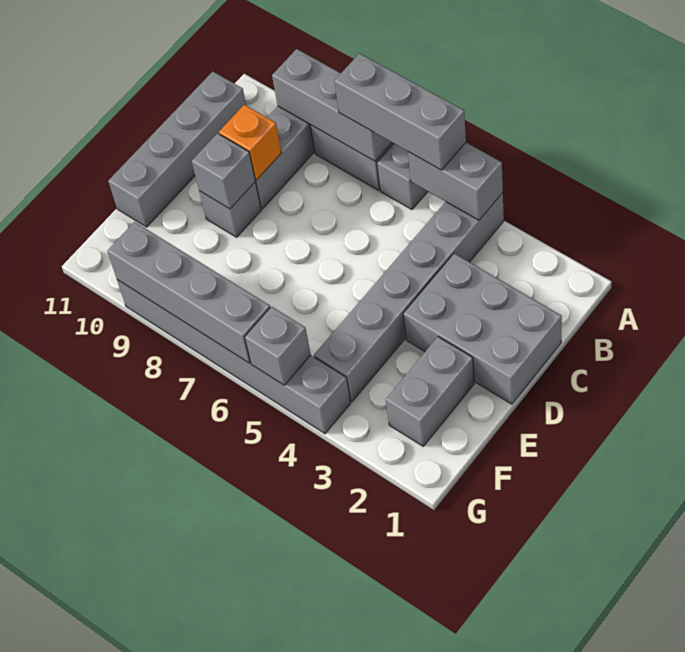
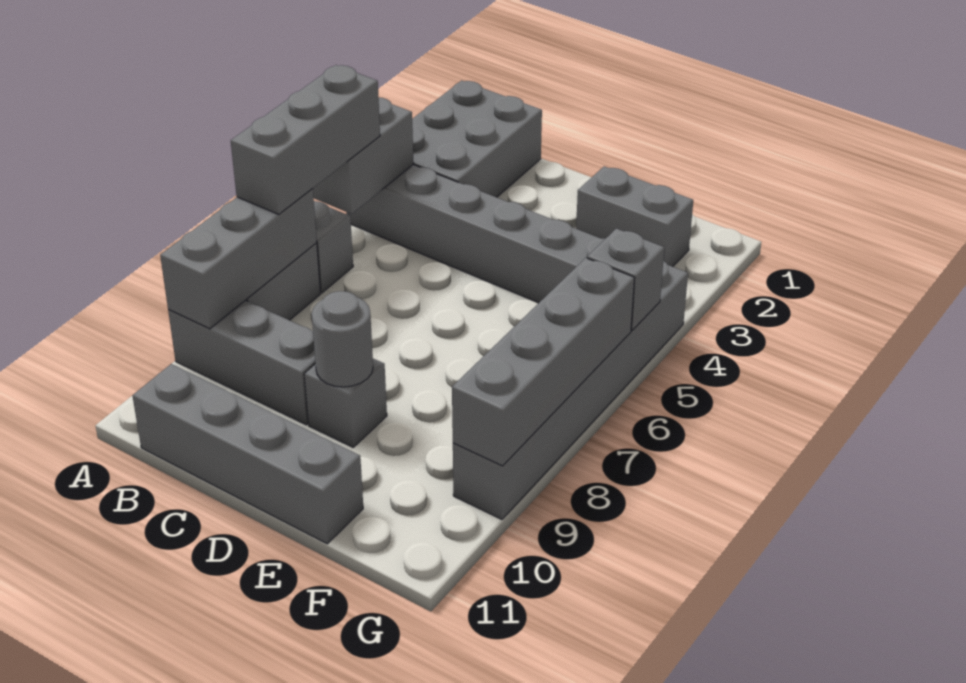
grey brick C1:D3 level 1 -> grey brick A1:B3 level 1
orange brick C9 level 2 -> none
grey brick D9 level 2 -> grey round brick D9 level 2

